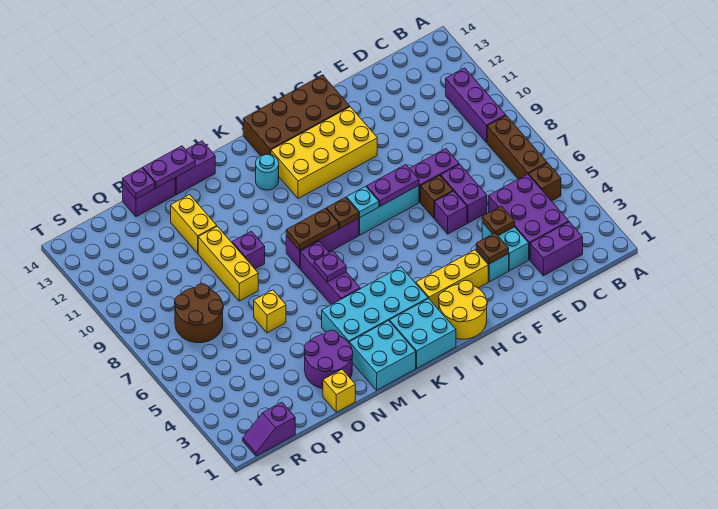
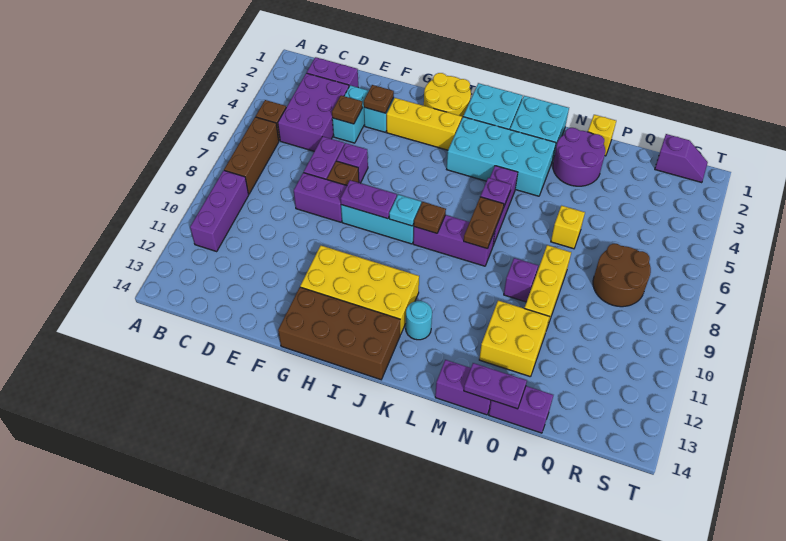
brown plate K8:L8 level 2 -> brown plate L7:L8 level 2
yellow brick O11:O12 level 1 -> yellow brick N11:O12 level 1
purple plate P14 level 2 -> none

